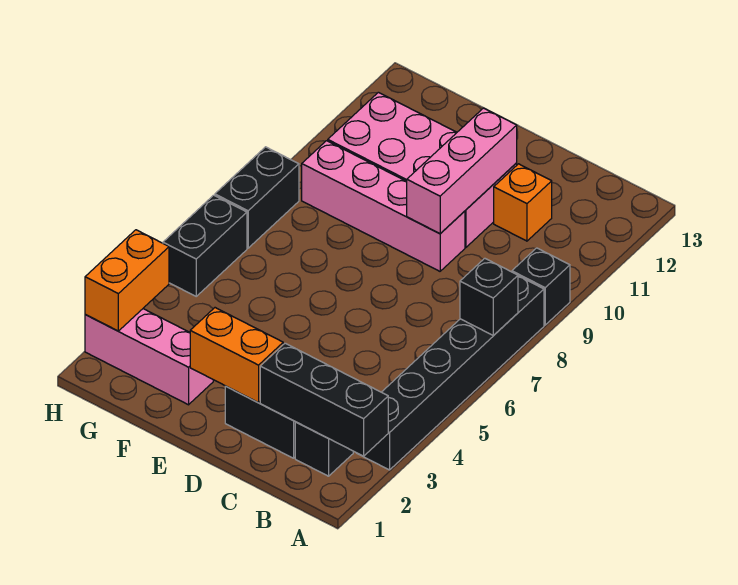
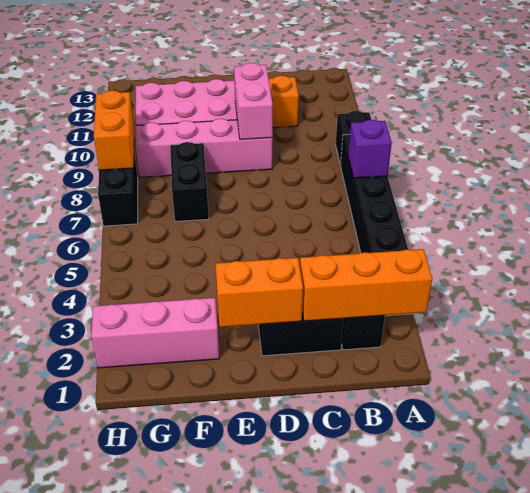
black brick A2:C2 level 2 -> orange brick A2:C2 level 2
black brick A7 level 2 -> purple brick A7 level 2
pink brick D9:D11 level 2 -> pink brick D9:D10 level 2
orange brick H2:H3 level 2 -> orange brick H8:H9 level 2
black brick H5:H6 level 1 -> black brick F7:F8 level 1

